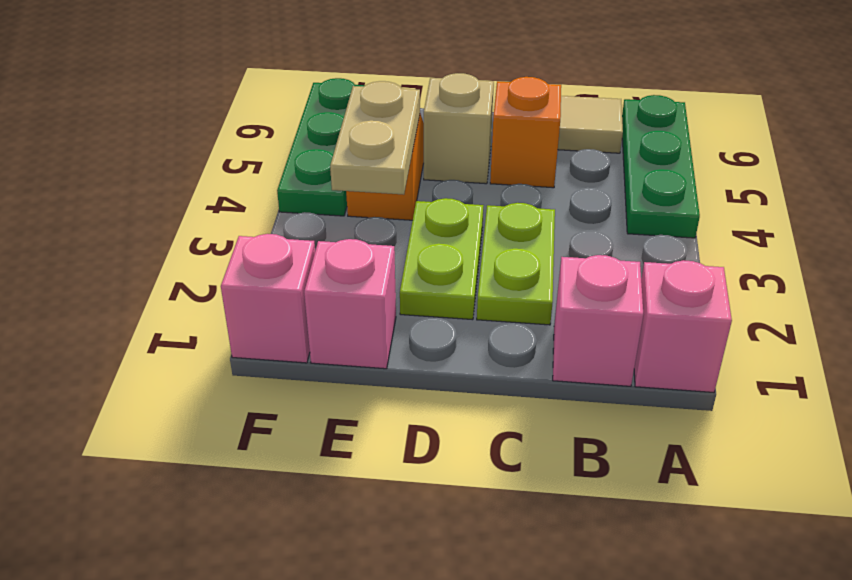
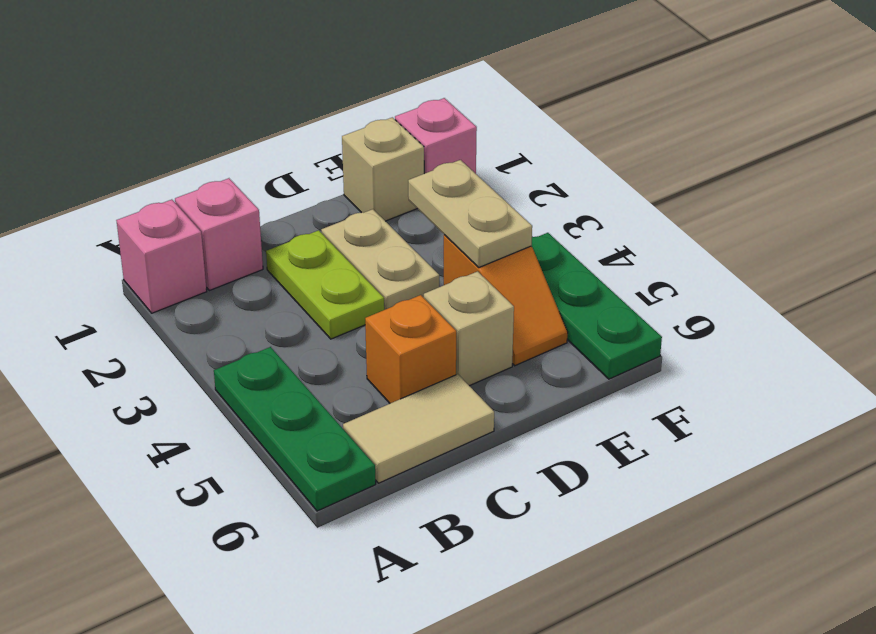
lime plate D2:D3 level 1 -> tan plate D2:D3 level 1
pink brick E1 level 1 -> tan brick E1 level 1

